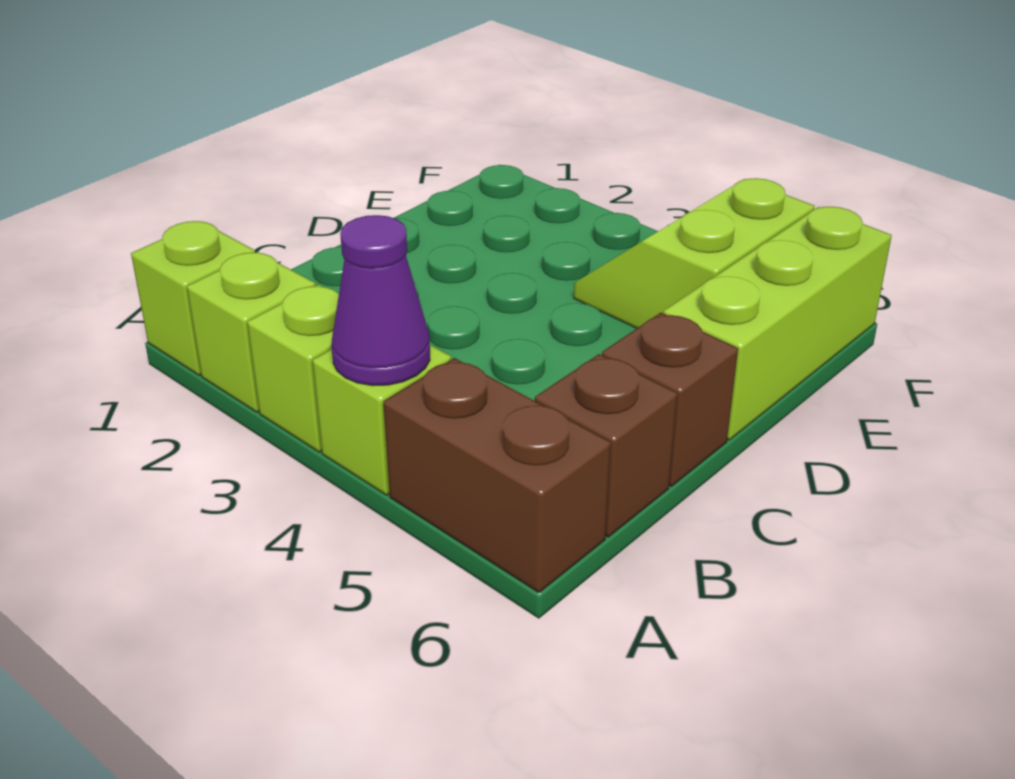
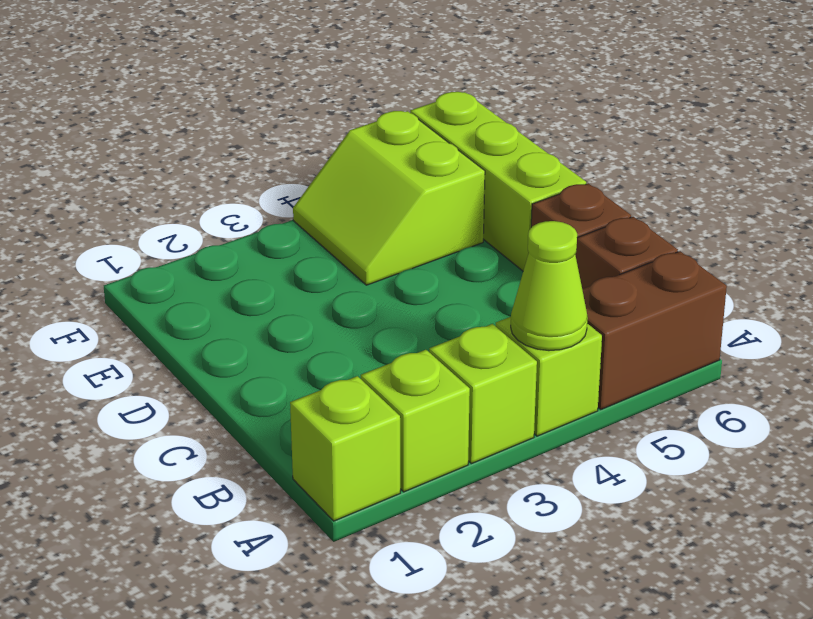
purple cone A4 level 2 -> lime cone A4 level 2

